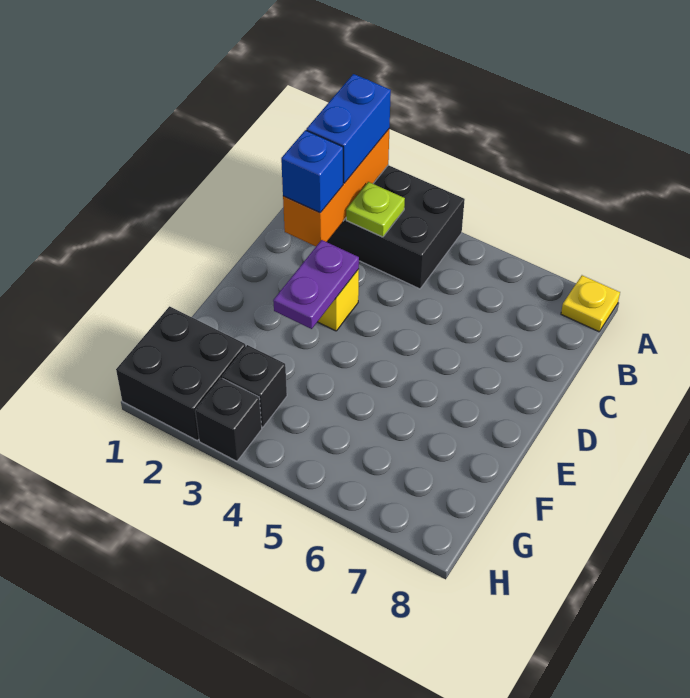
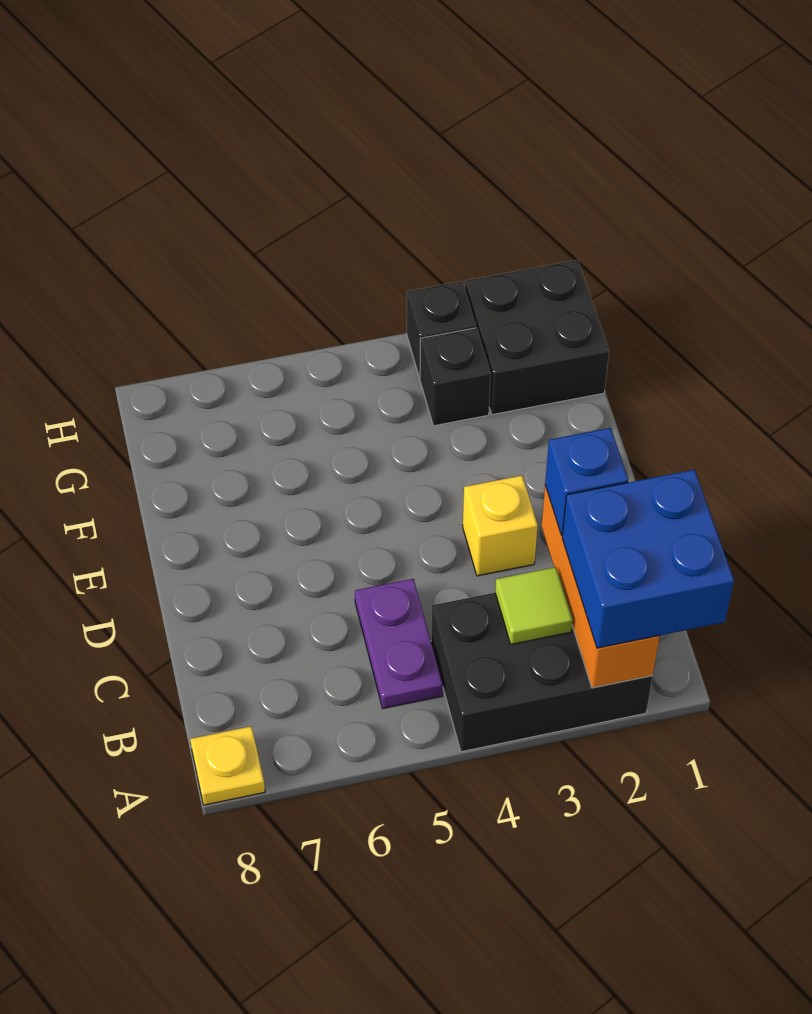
blue brick A2:B2 level 3 -> blue brick A1:B2 level 3
lime plate B3 level 2 -> lime tile B3 level 2
purple plate D3:E3 level 2 -> purple plate B5:C5 level 1

